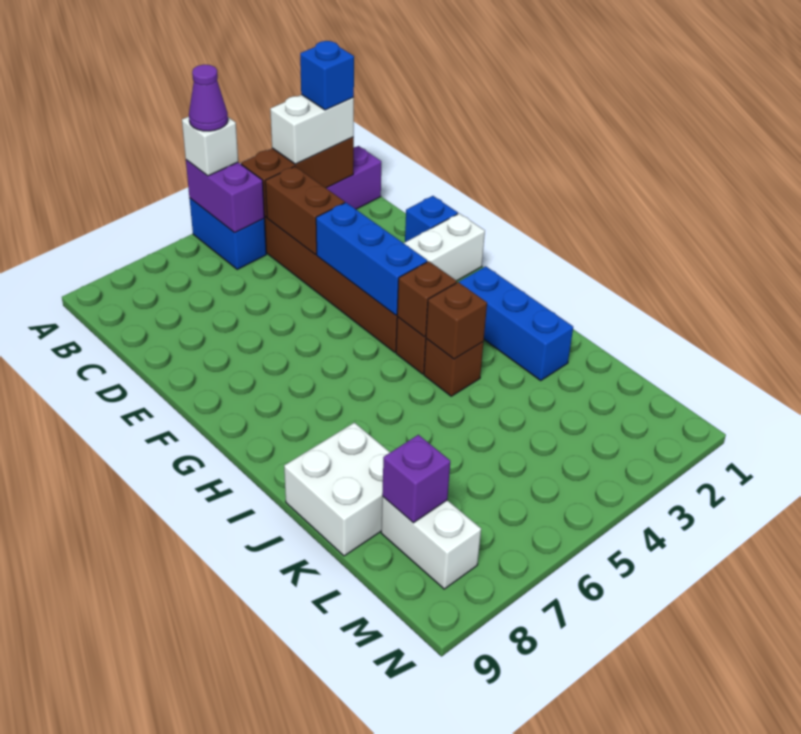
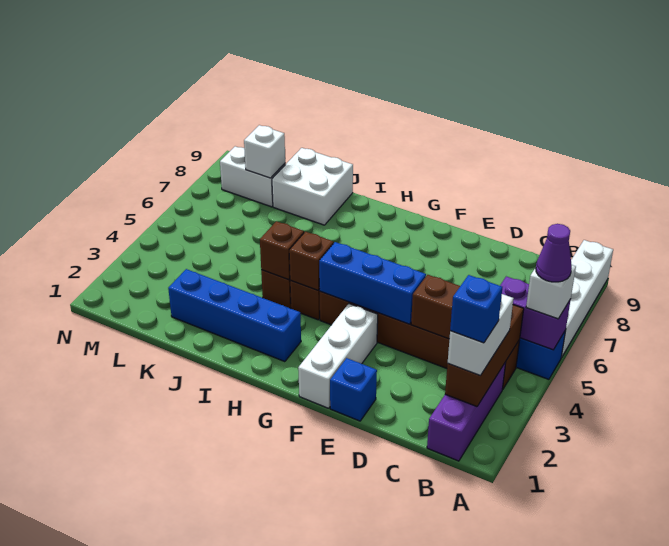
none -> white brick A6:A9 level 1
blue brick H2:J2 level 1 -> blue brick H2:K2 level 1
purple brick L8 level 2 -> white brick L8 level 2

